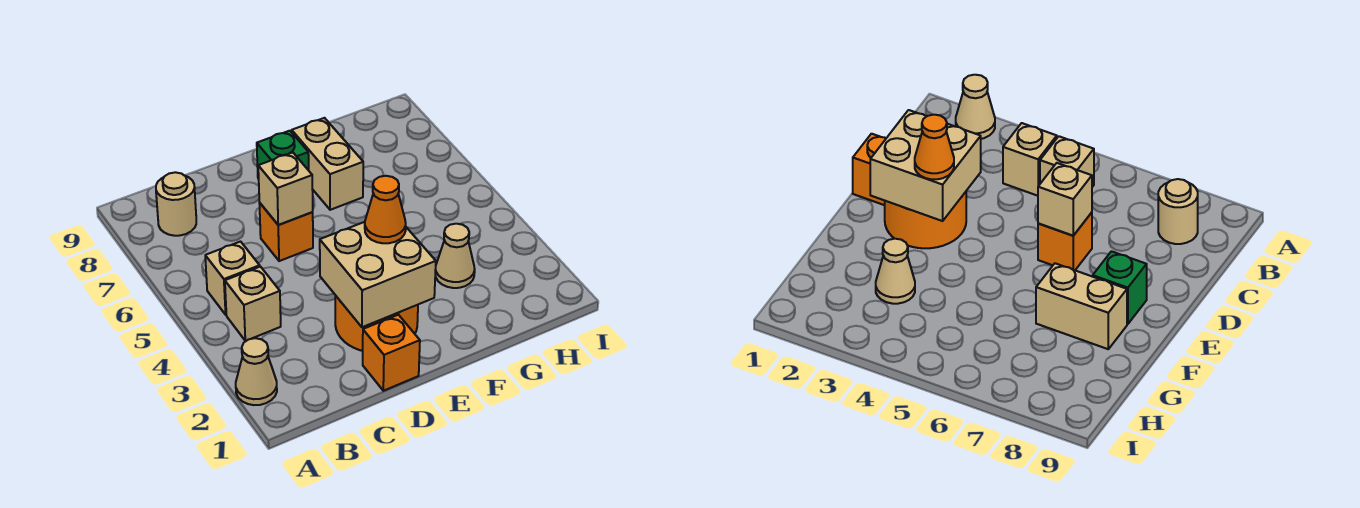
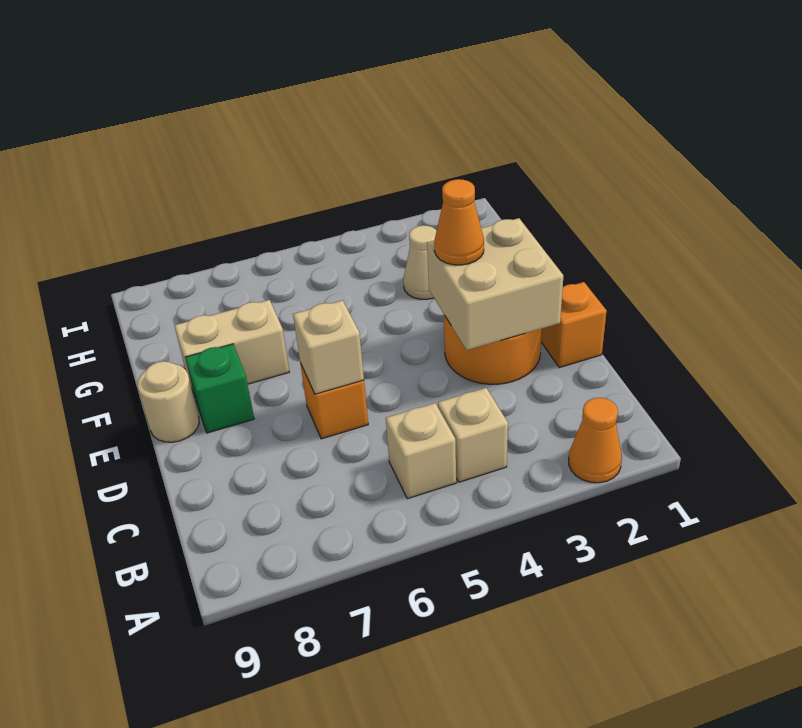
tan cone A2 level 1 -> orange cone A2 level 1
tan round brick B8 level 1 -> tan round brick E9 level 1

